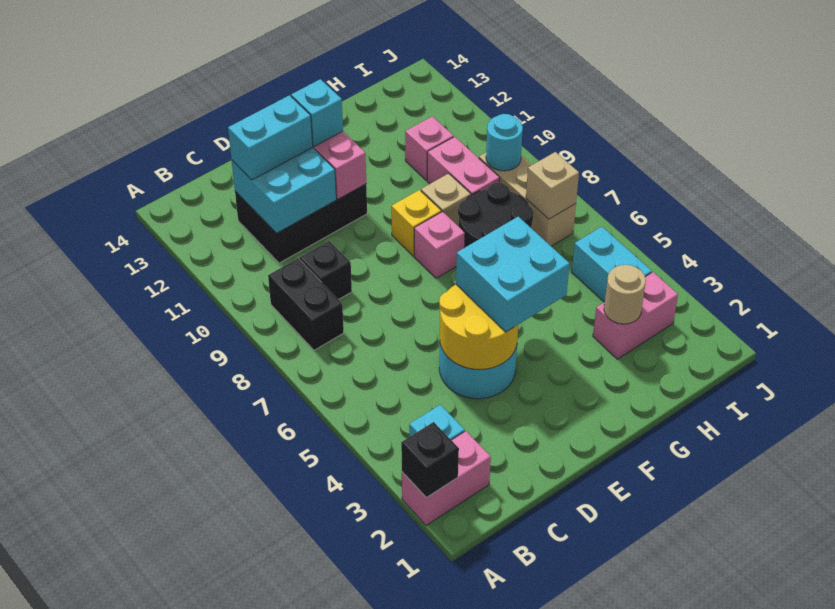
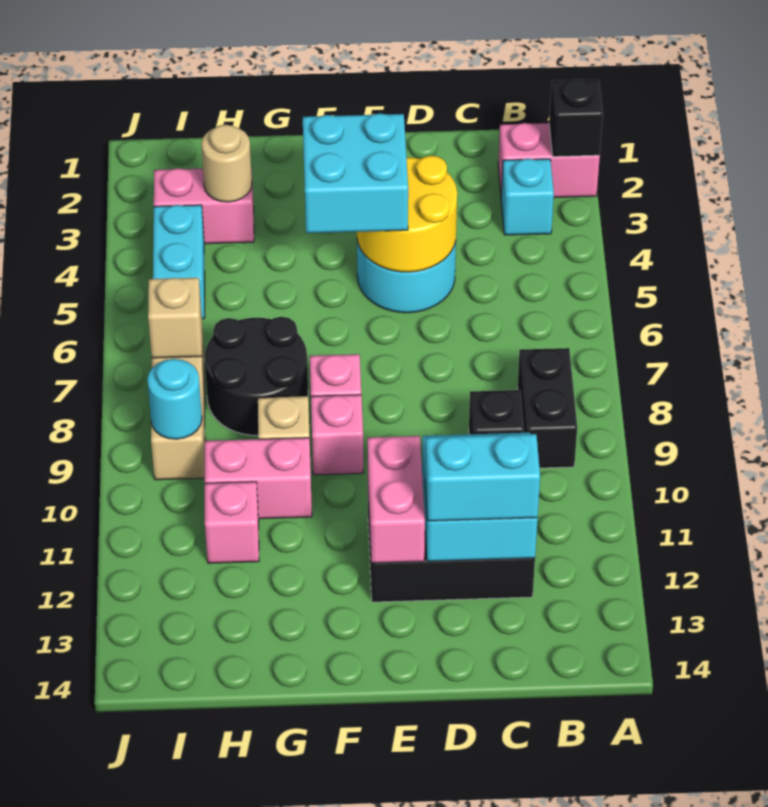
cyan brick E12 level 3 -> none
yellow brick F9 level 1 -> pink brick F9 level 1
pink brick H9:H10 level 1 -> pink brick G10:H10 level 1

